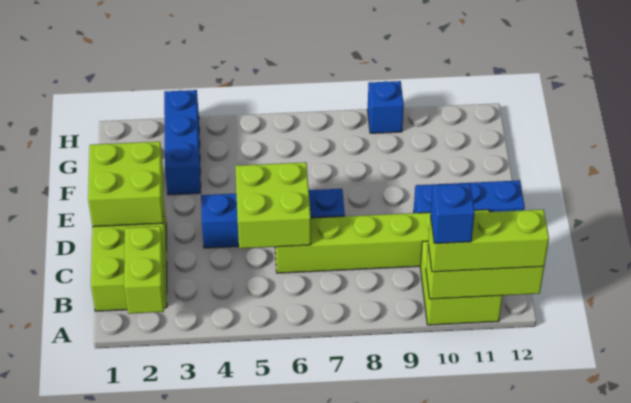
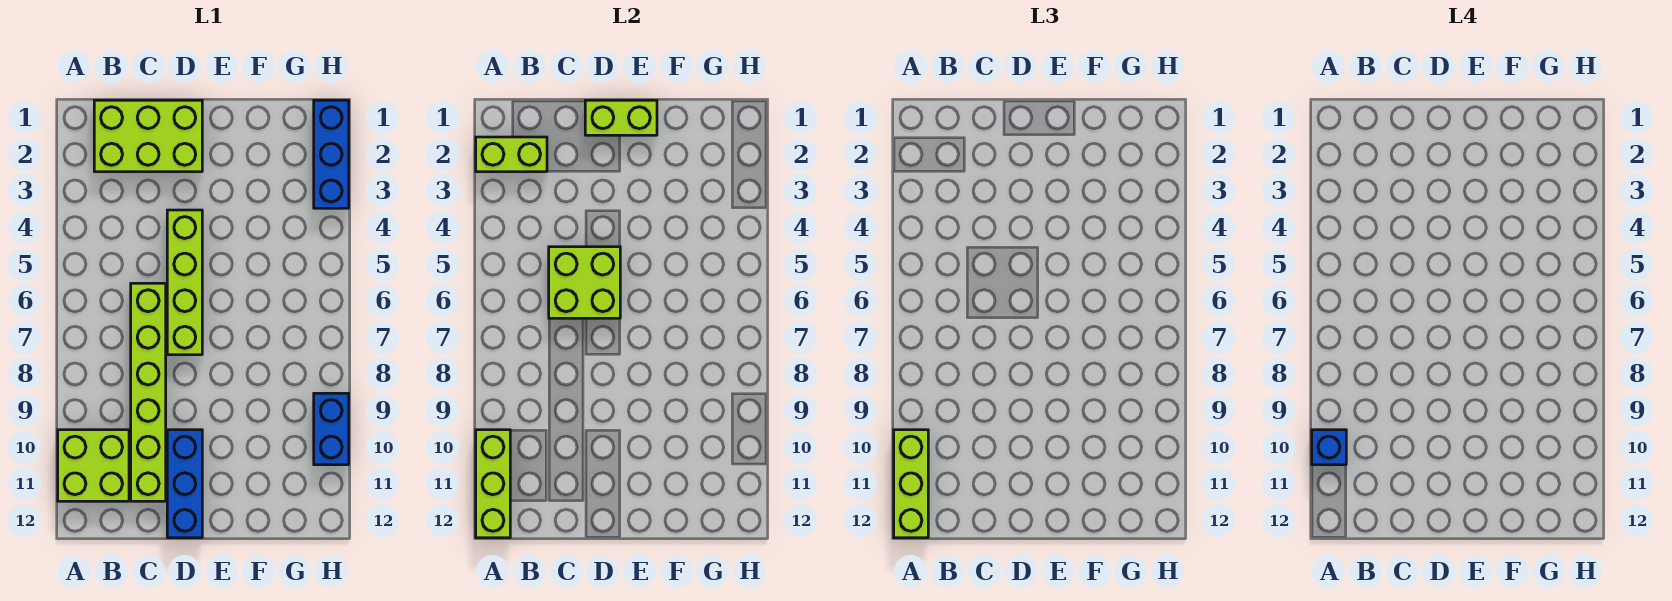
lime brick D1:E2 level 2 -> lime brick D1:E1 level 2
blue brick D4:D7 level 1 -> lime brick D4:D7 level 1
blue brick F3:H3 level 1 -> blue brick H1:H3 level 1
blue brick H9 level 1 -> blue brick H9:H10 level 1

